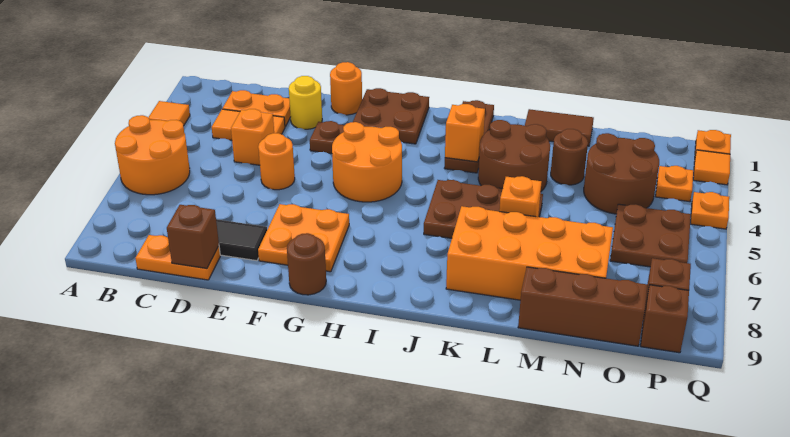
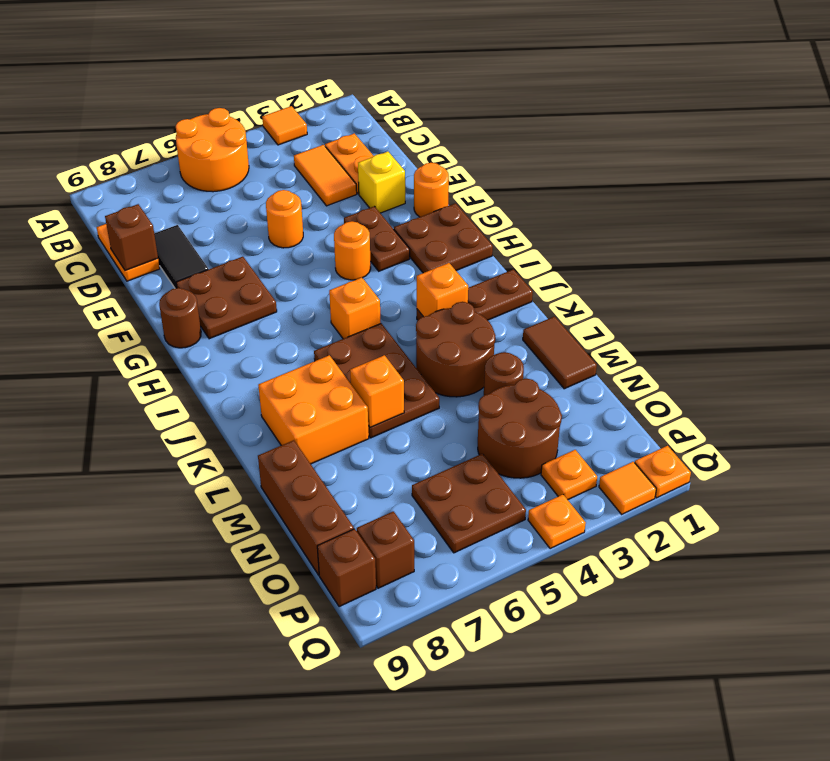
orange brick D4 level 1 -> orange brick I5 level 1
yellow round brick E2 level 1 -> yellow brick E2 level 1
orange plate F7:G8 level 1 -> brown plate F7:G8 level 1
orange round brick G4:H5 level 1 -> orange round brick G4 level 1
orange brick K7:N8 level 1 -> orange brick K7:L8 level 1

